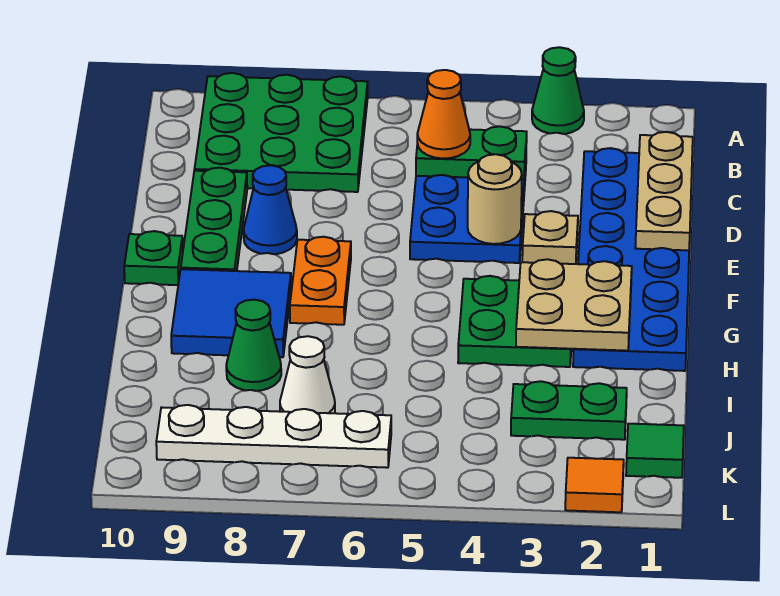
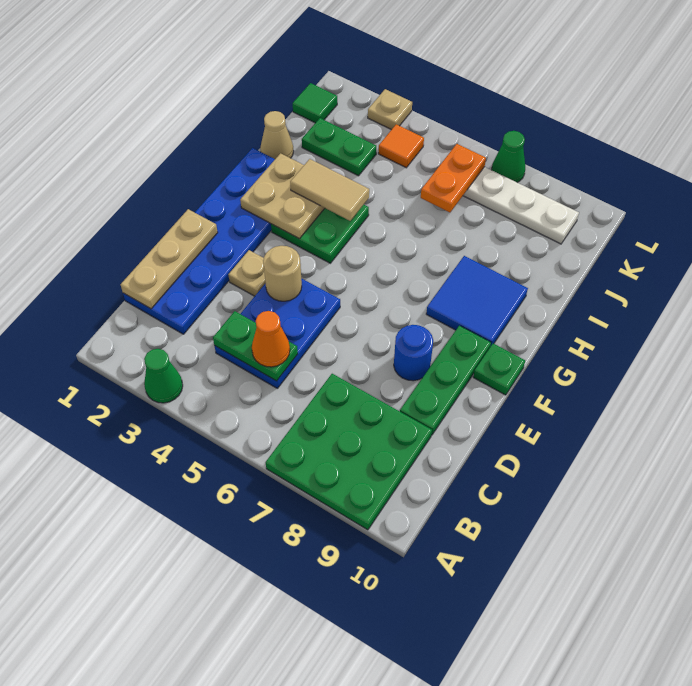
blue cone E8 level 1 -> blue round brick E8 level 1
orange plate F7:G7 level 1 -> orange plate J6:K6 level 2
none -> tan tile H3:H4 level 3
none -> tan cone I1 level 1
green cone I8 level 1 -> green cone L7 level 1
white cone J7 level 1 -> none
orange tile L2 level 1 -> orange tile K4 level 1
none -> tan plate L3 level 1

